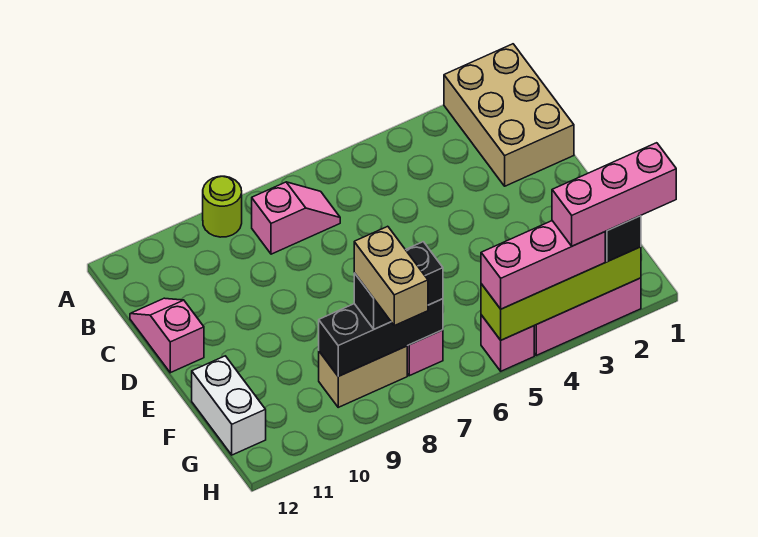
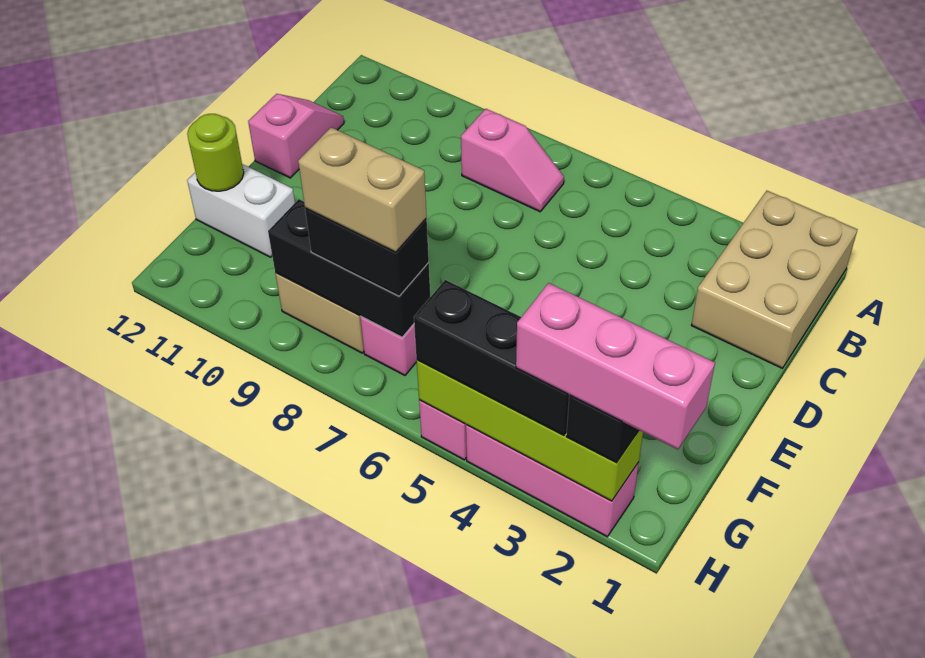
lime round brick A9 level 1 -> lime round brick F12 level 2
white brick F12:G12 level 1 -> white brick F11:F12 level 1
tan brick G8:H8 level 4 -> tan brick G7:G8 level 4
pink brick H3:H5 level 3 -> black brick H3:H5 level 3

